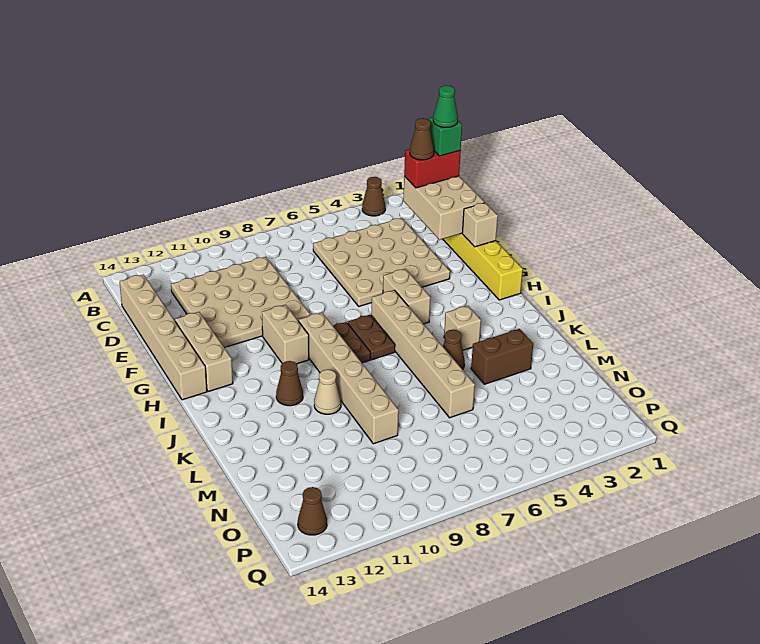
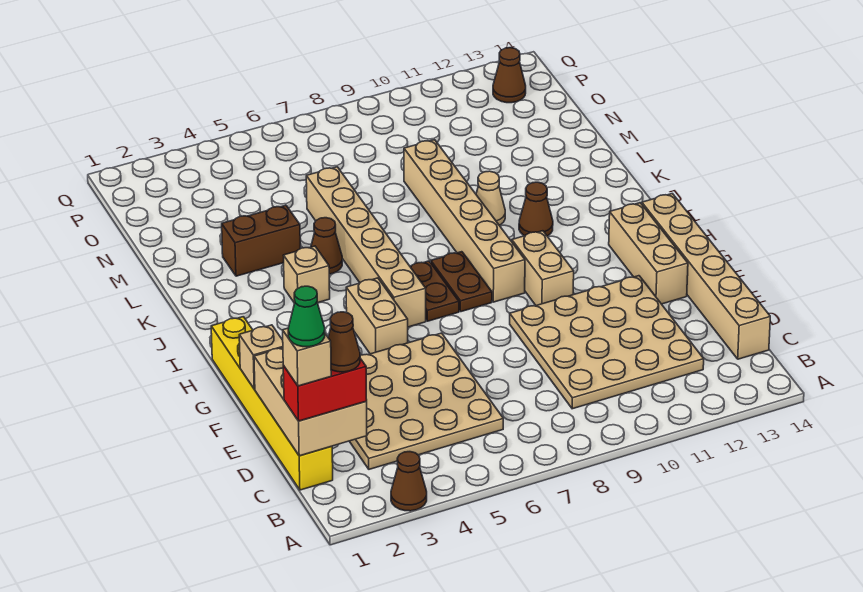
green brick C1 level 4 -> tan brick C1 level 4

